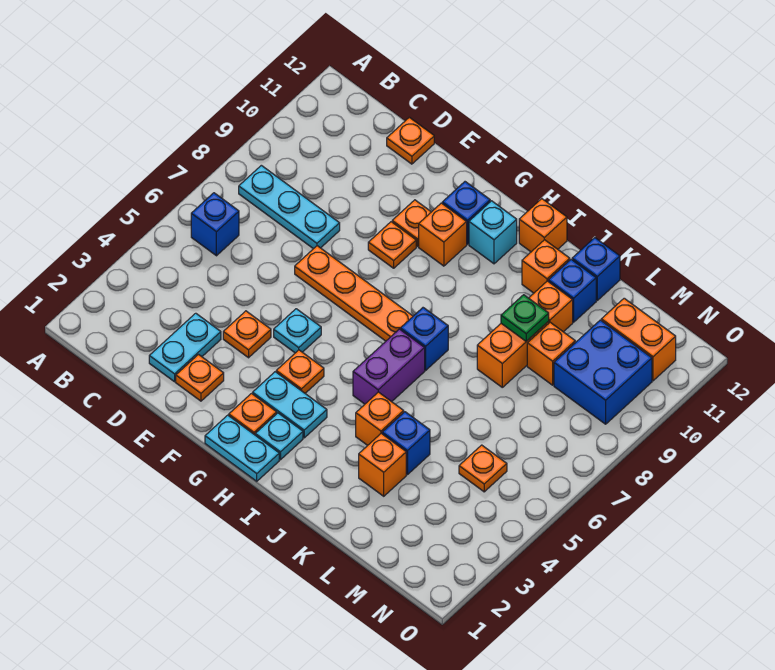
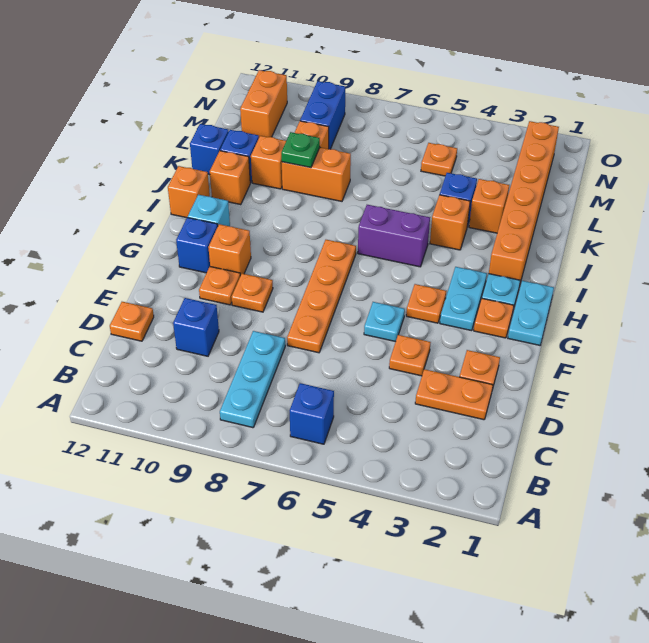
cyan plate D2:D3 level 1 -> orange plate D2:D3 level 1
none -> orange brick I2:N2 level 1
blue brick I7 level 1 -> blue brick D10 level 1
blue brick M9:N10 level 1 -> blue brick M9:N9 level 1

